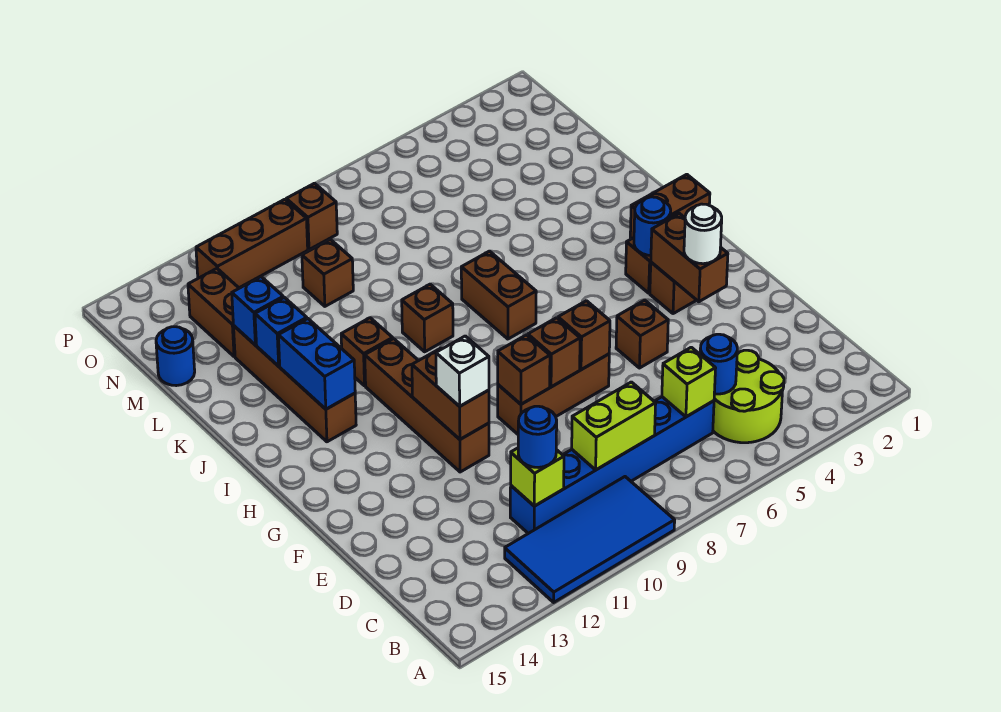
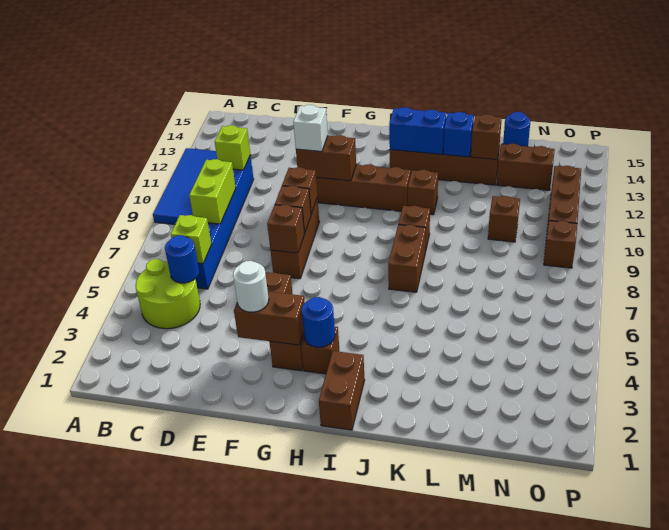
blue round brick C11 level 3 -> none
brown brick I7:J7 level 1 -> brown brick J7:J8 level 1
blue brick L13 level 2 -> brown brick L13 level 2

